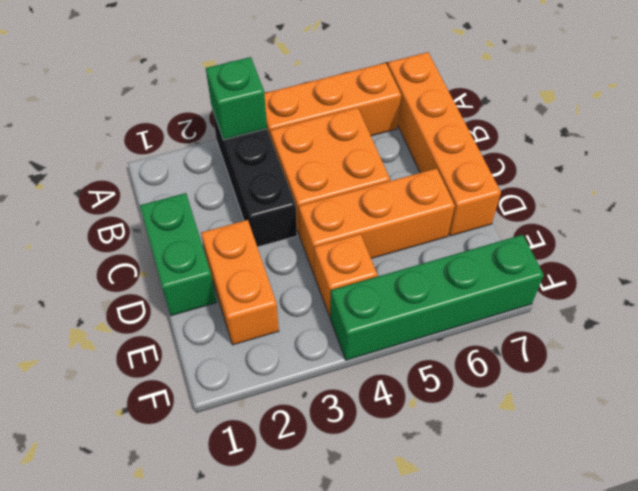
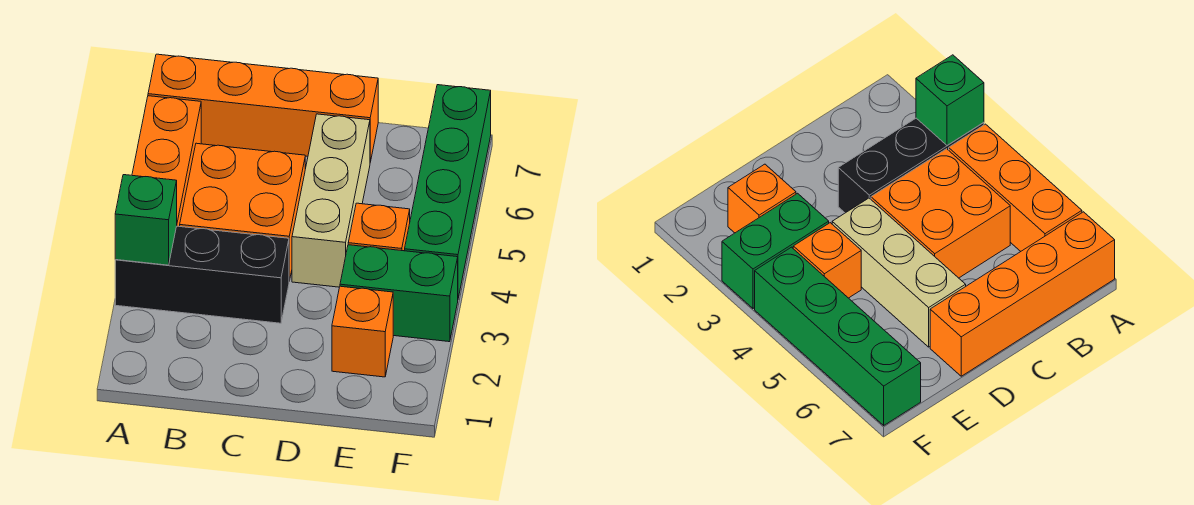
green brick C1:D1 level 1 -> green brick E3:F3 level 1
orange brick D2:E2 level 1 -> orange brick E2 level 1
orange brick D4:D6 level 1 -> tan brick D4:D6 level 1

